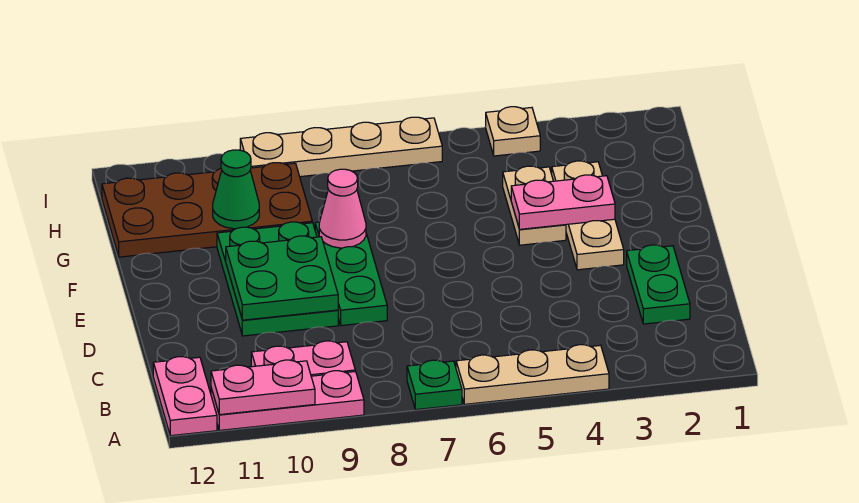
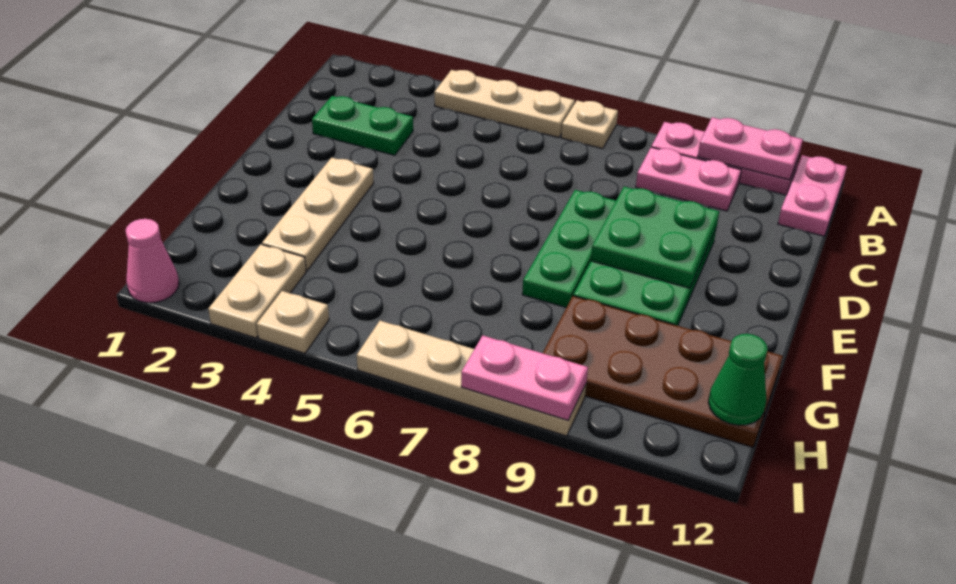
green plate A7 level 1 -> tan plate A7 level 1
green plate C2:D2 level 1 -> green plate C2:C3 level 1
pink plate F3:F4 level 2 -> pink plate I8:I9 level 2
tan plate F4:G4 level 1 -> tan plate H3:I3 level 1
pink cone F8 level 2 -> pink cone I1 level 1
green cone G10 level 2 -> green cone H12 level 2

